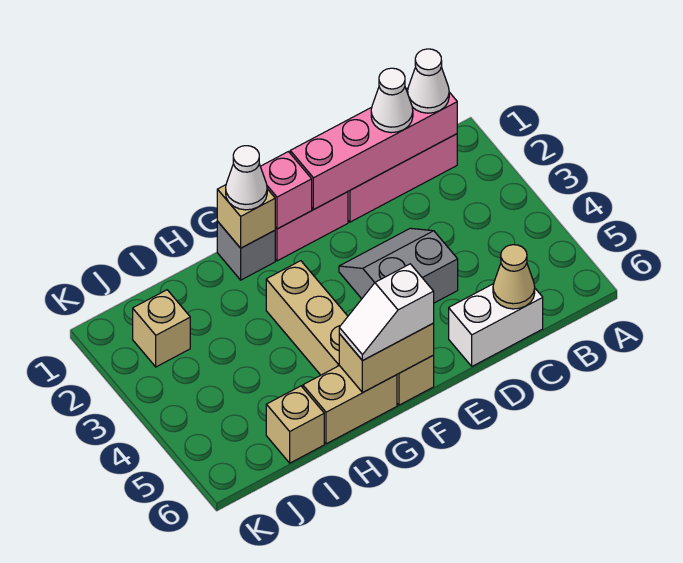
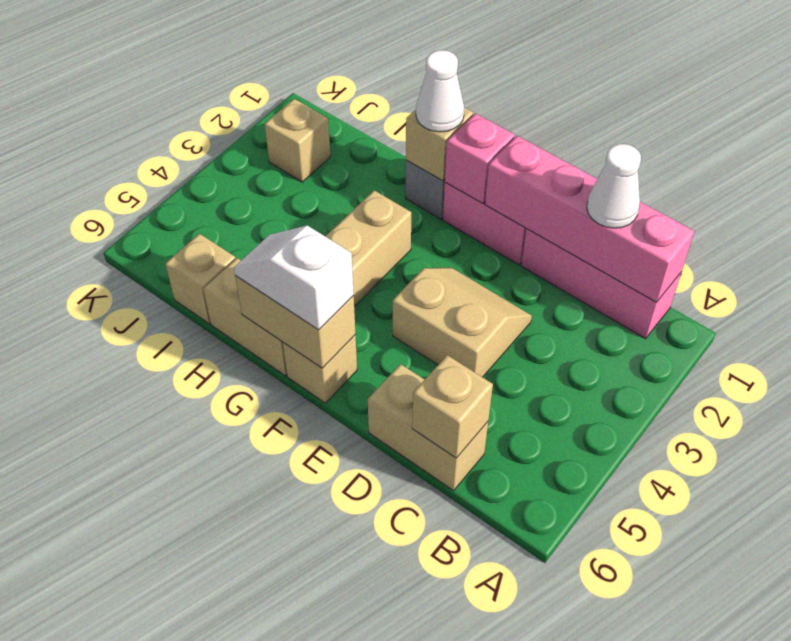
white cone B1 level 3 -> none
white brick C6:D6 level 1 -> tan brick C6:D6 level 1
tan cone C6 level 2 -> tan brick C6 level 2
grey slope D3:E4 level 1 top 4 -> tan slope D3:E4 level 1 top 4

